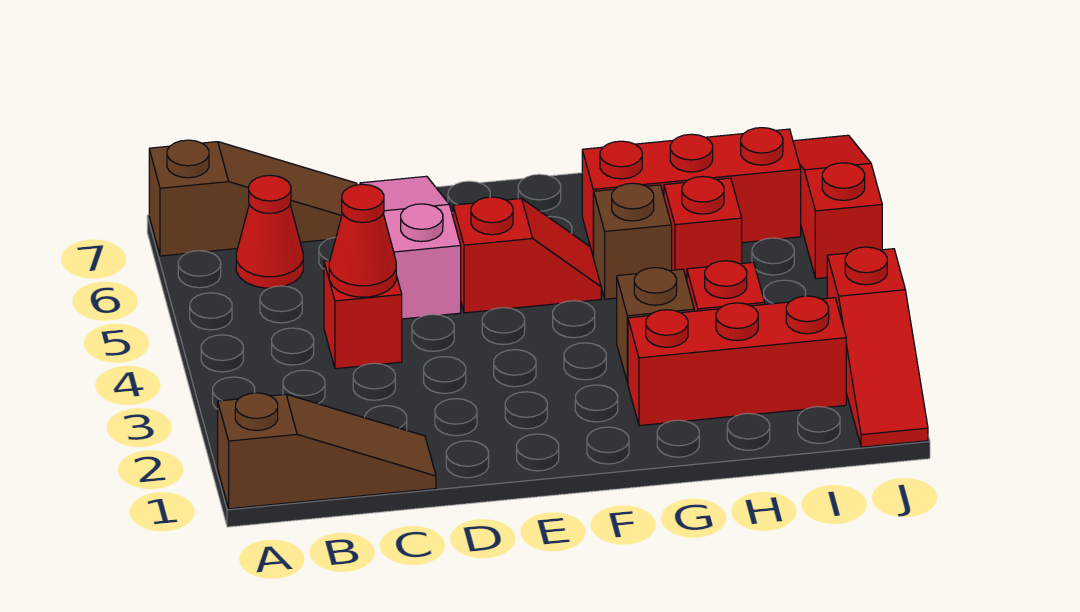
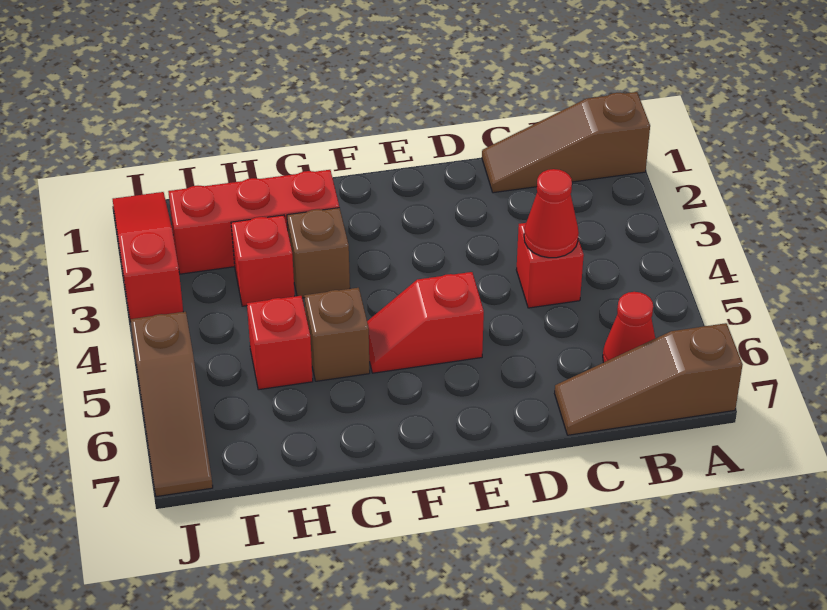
pink slope D5:D7 level 1 top 5 -> none
red brick G6:I6 level 1 -> none
red slope J5:J7 level 1 top 5 -> brown slope J5:J7 level 1 top 5

